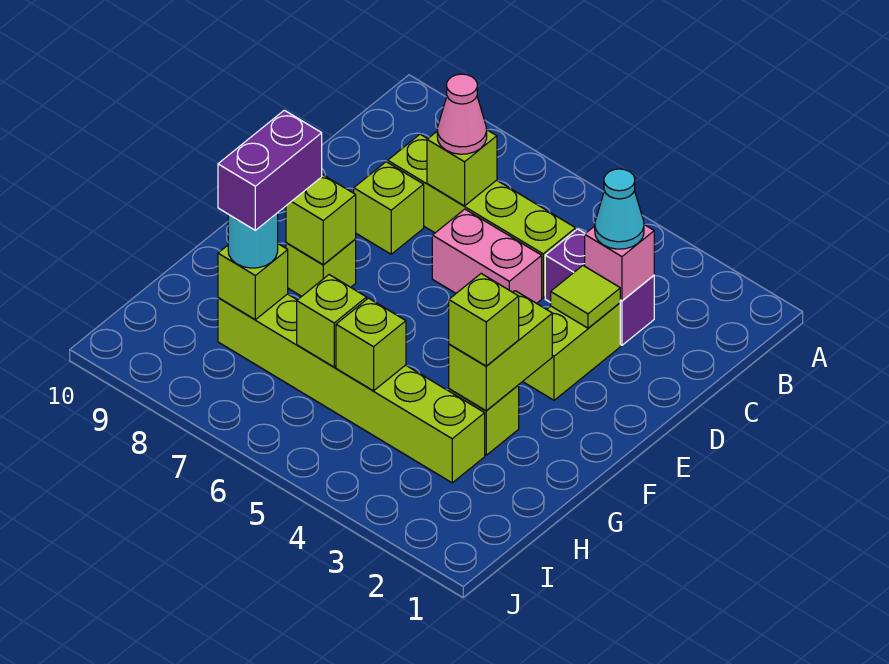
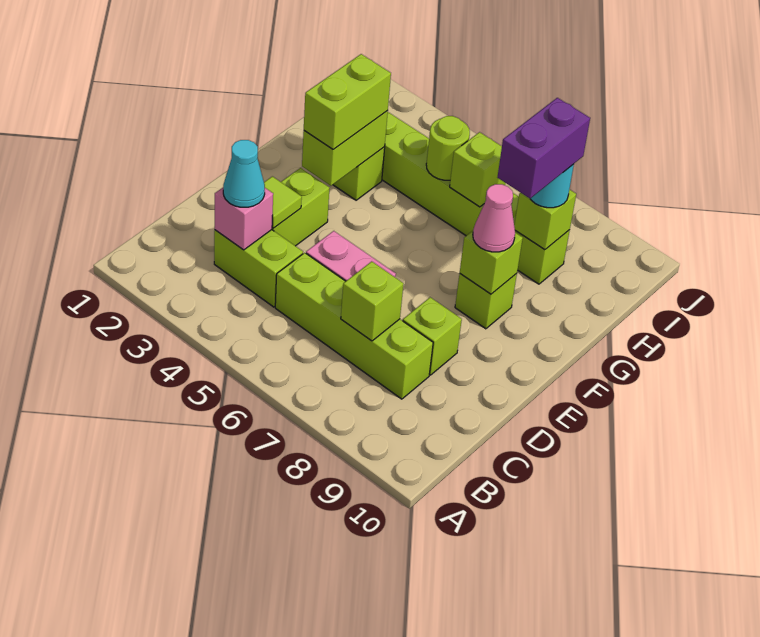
purple brick C3:C4 level 1 -> lime brick C3:C4 level 1
pink cone C7 level 3 -> pink cone F8 level 3
lime brick G3 level 3 -> lime brick F3:G3 level 3
lime brick H5 level 2 -> lime round brick H5 level 2

